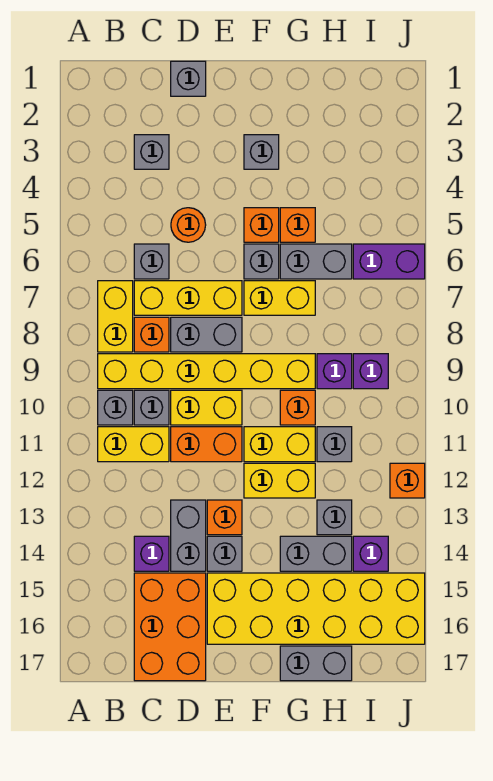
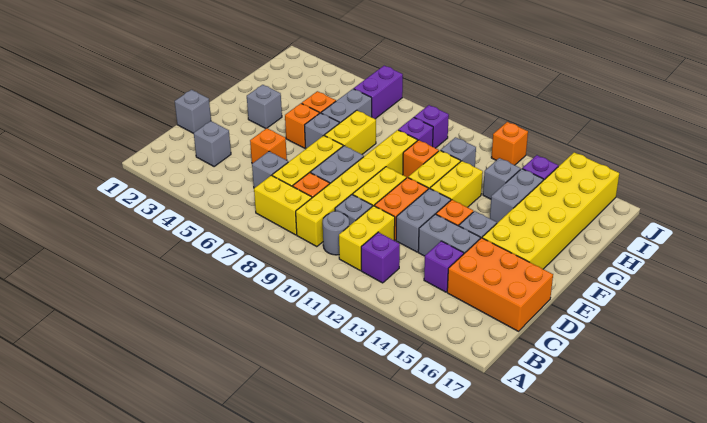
grey brick B10 level 1 -> grey round brick B10 level 1
none -> purple brick B12 level 1
orange round brick D5 level 1 -> orange brick D5 level 1
grey brick G17:H17 level 1 -> grey brick D12:E12 level 1

